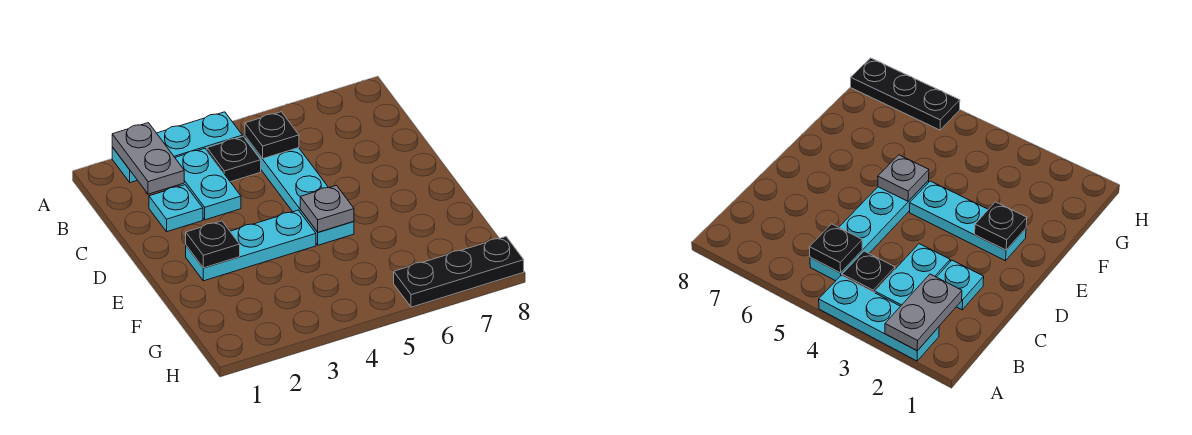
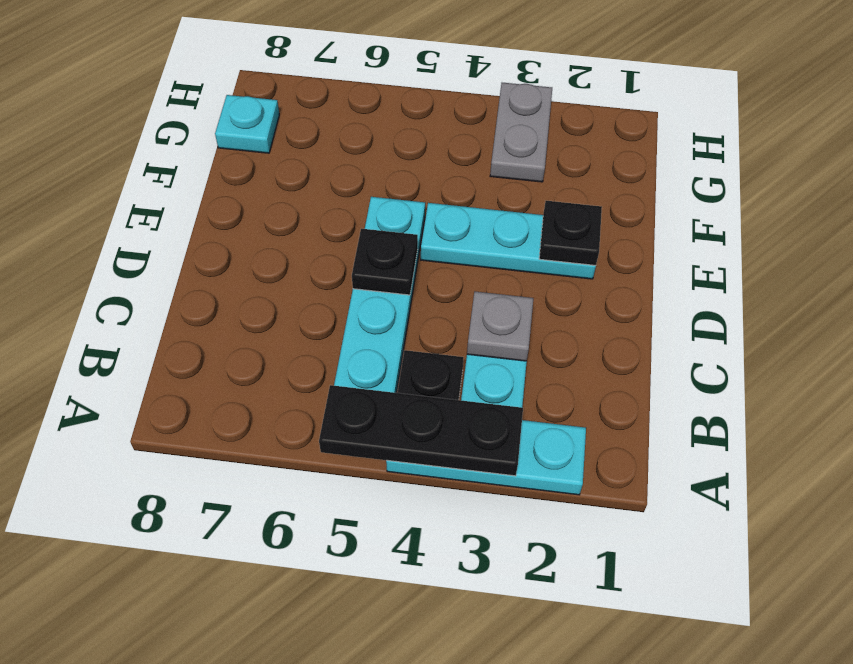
grey plate A2:B2 level 2 -> grey plate G3:H3 level 1
black plate B5 level 2 -> black plate D5 level 2
cyan plate C2 level 1 -> cyan plate G8 level 1
grey plate E5 level 2 -> grey plate C3 level 2
black plate H6:H8 level 1 -> black plate A3:A5 level 2

